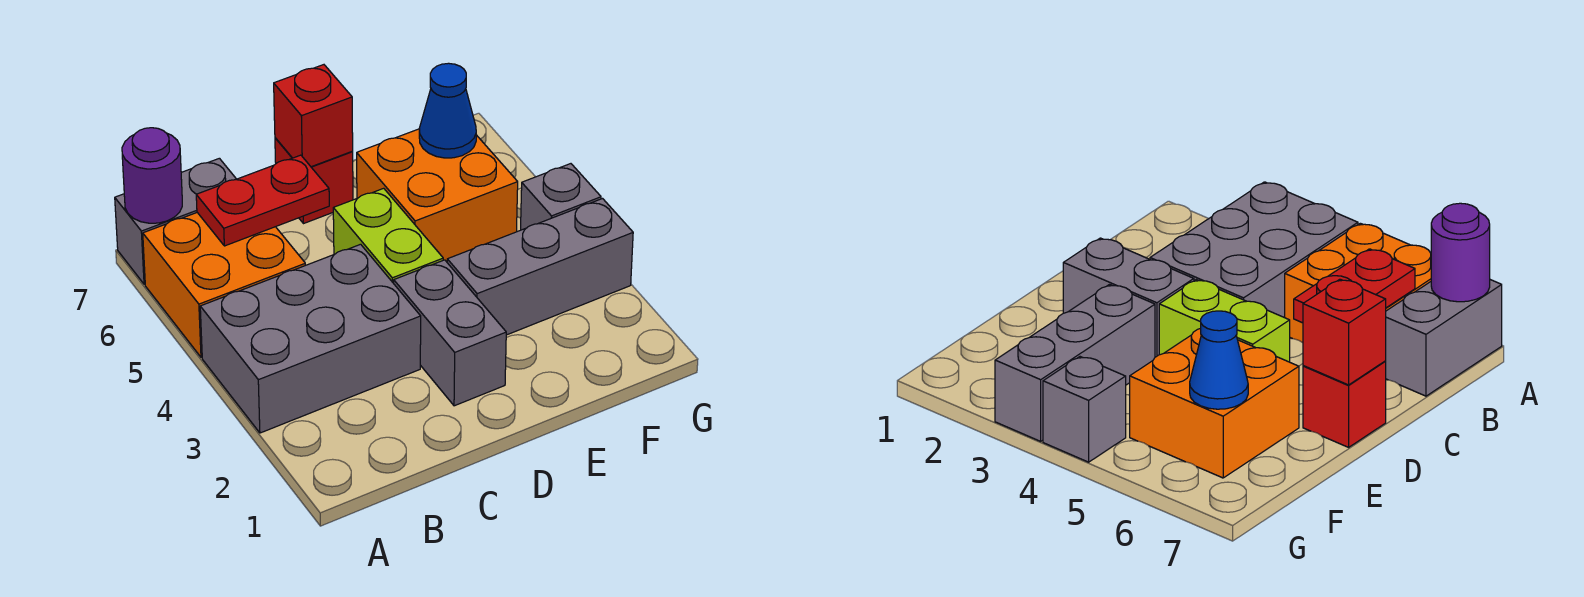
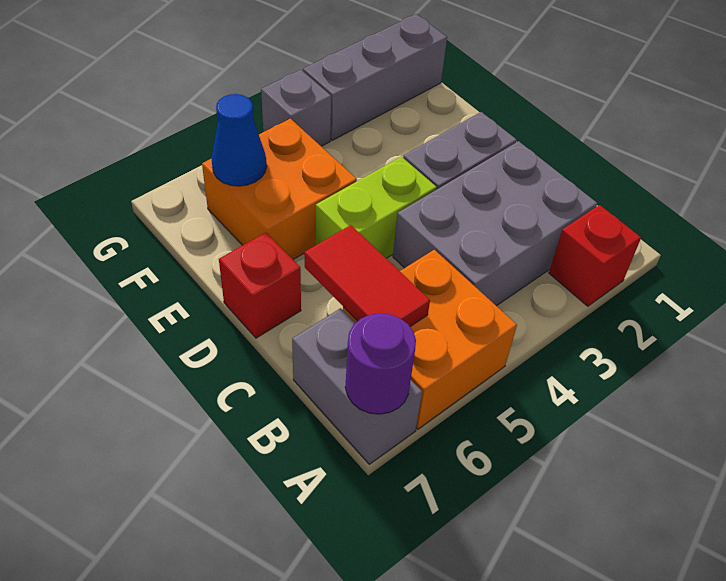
grey brick A3:C4 level 1 -> grey brick B2:C4 level 1
red plate B6:C6 level 2 -> red tile B6:C6 level 2
red brick D7 level 2 -> red brick A2 level 1
grey brick E3:G3 level 1 -> grey brick G1:G3 level 1

